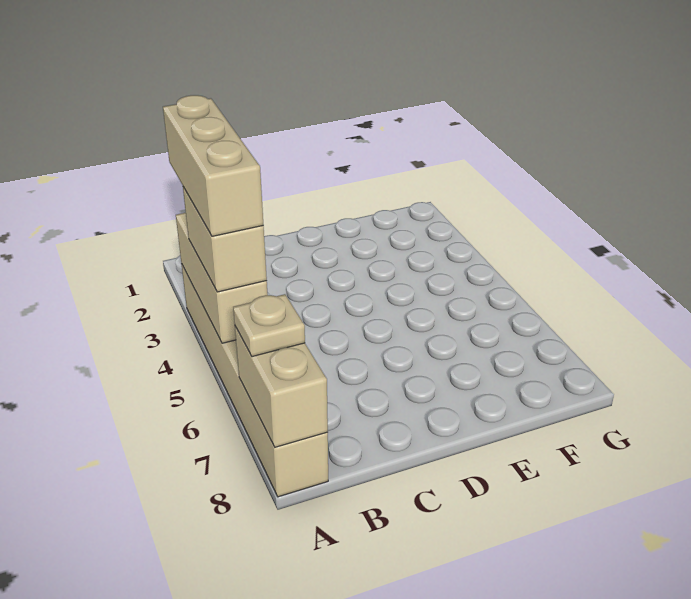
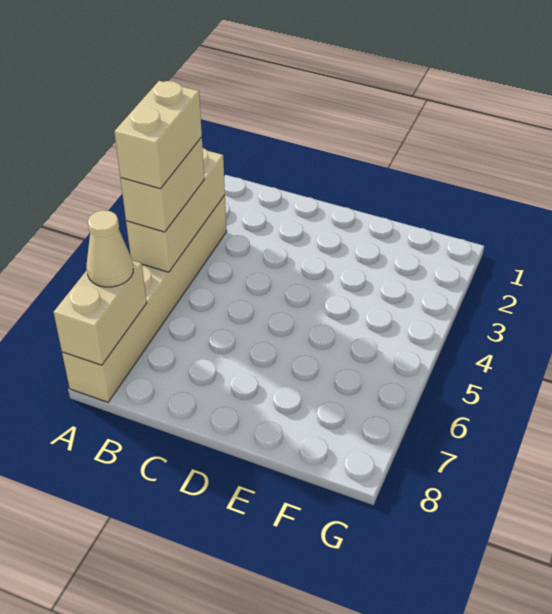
tan brick A3:A5 level 4 -> tan brick A4:A5 level 4
tan plate A7 level 3 -> tan cone A7 level 3

